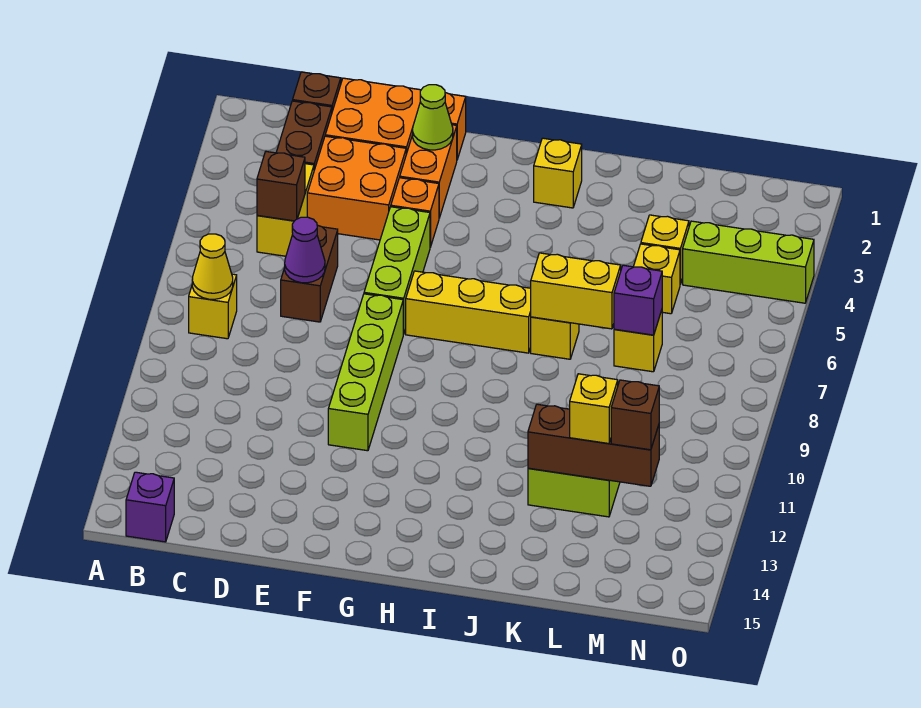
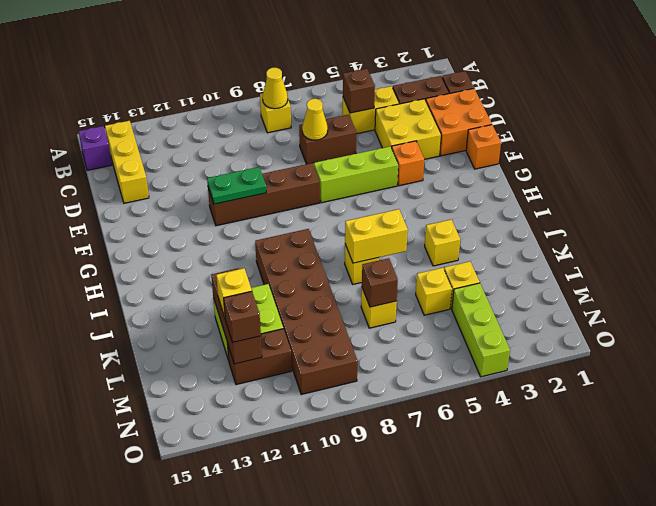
orange brick D3:E4 level 1 -> yellow brick D3:E4 level 1
purple cone D7 level 2 -> yellow cone D7 level 2
orange brick F2:F3 level 1 -> none
lime cone F2 level 2 -> none
lime brick F8:F11 level 1 -> brown brick F8:F11 level 1
none -> green plate F10:F11 level 2
yellow brick G7:I7 level 1 -> yellow brick B14:D14 level 1
yellow brick I2 level 1 -> yellow brick J4 level 1
none -> brown brick I9:N10 level 1
yellow brick J7:K7 level 2 -> yellow brick J6:J7 level 2
purple brick L7 level 2 -> brown brick L7 level 2
none -> brown brick M11:M12 level 1

